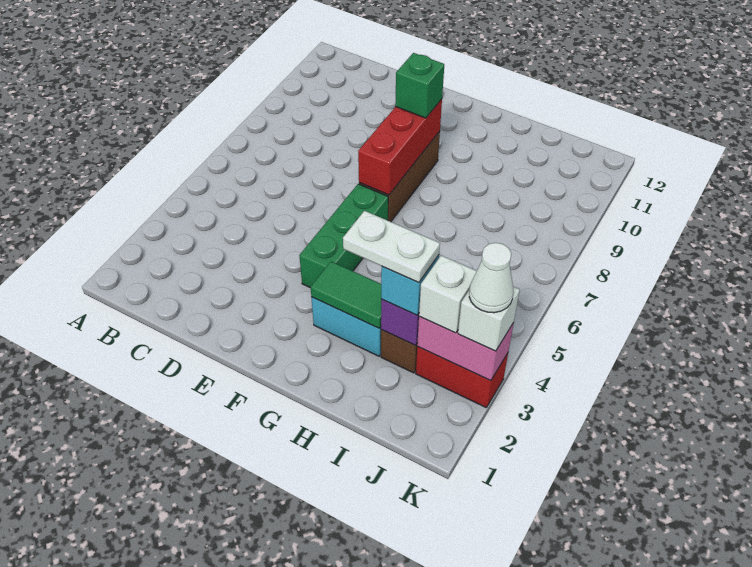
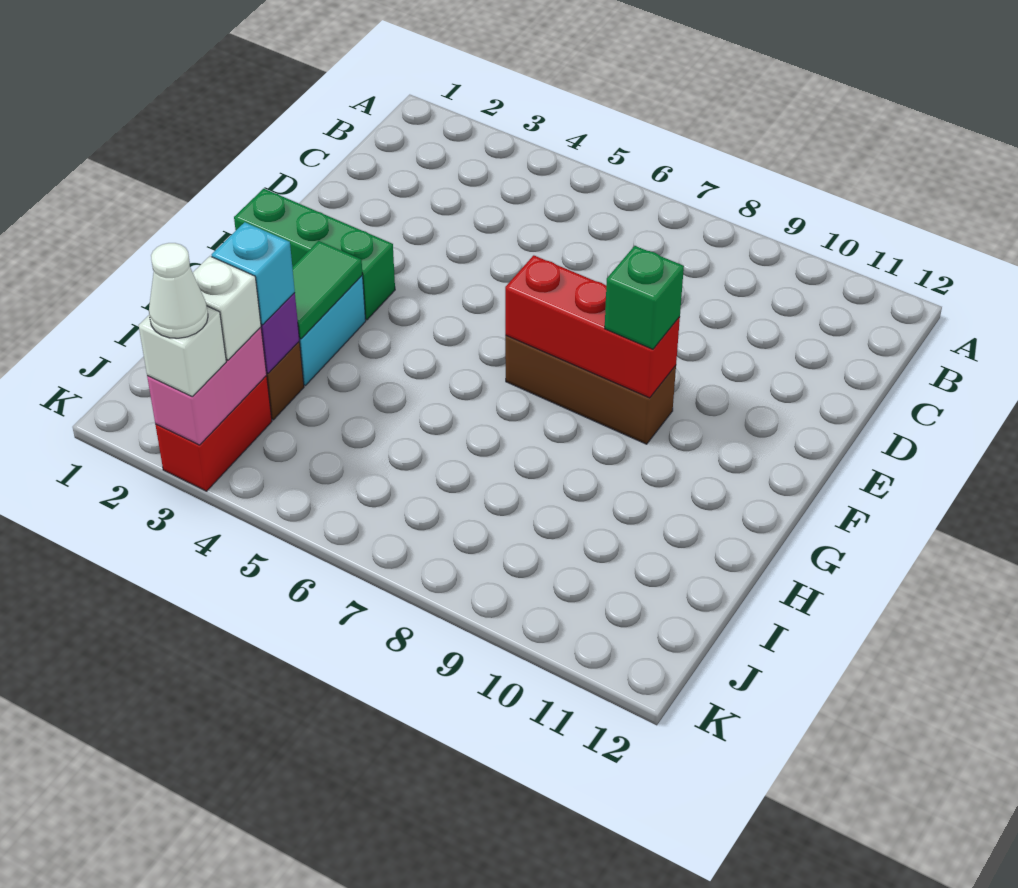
green brick F4:F6 level 1 -> green brick F1:F3 level 1
white plate H3:I3 level 4 -> none

